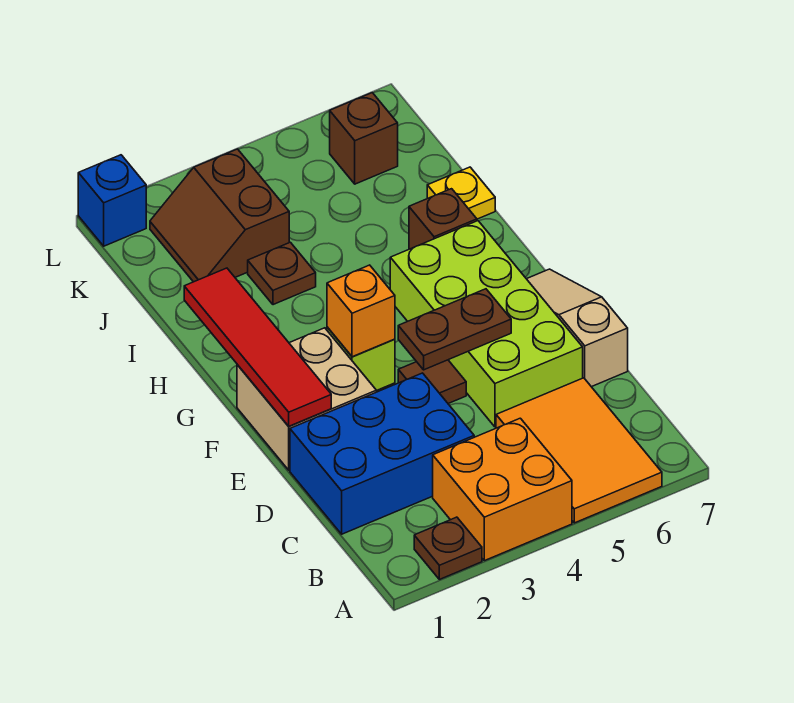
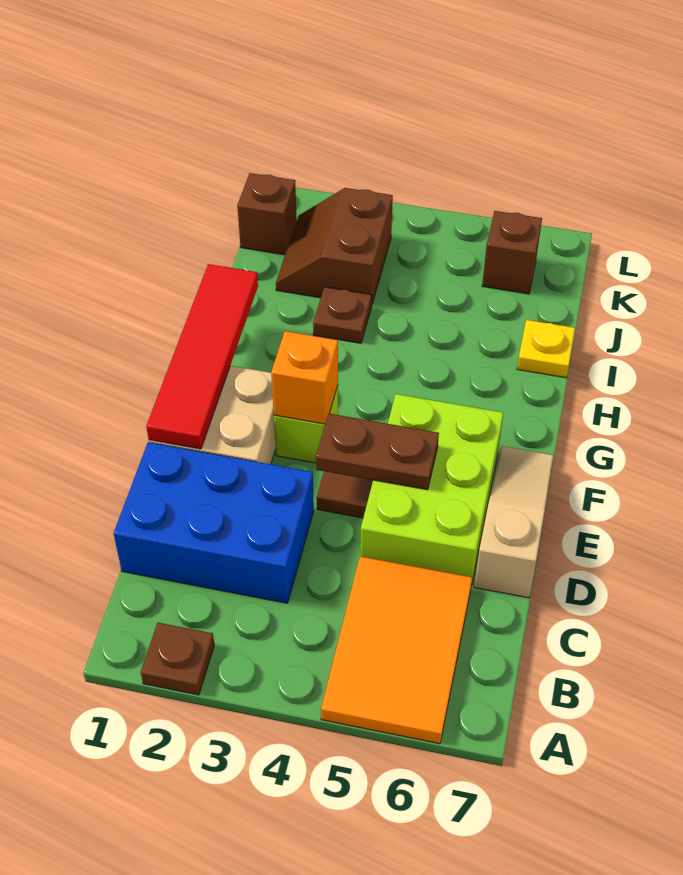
orange brick A3:B4 level 1 -> none
lime brick D5:G6 level 1 -> lime brick D5:F6 level 1
brown brick H6 level 1 -> brown brick K1 level 1
blue brick L1 level 1 -> none

